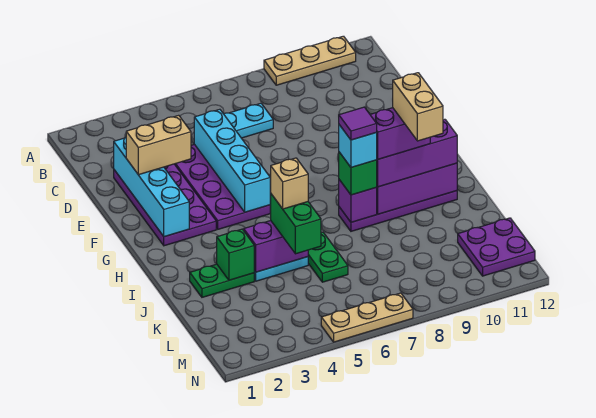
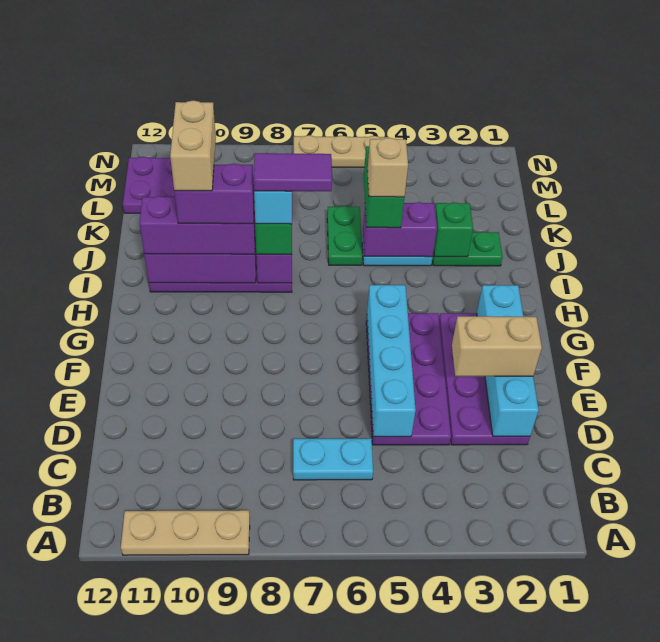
purple tile I8 level 5 -> purple tile I7:I8 level 5

